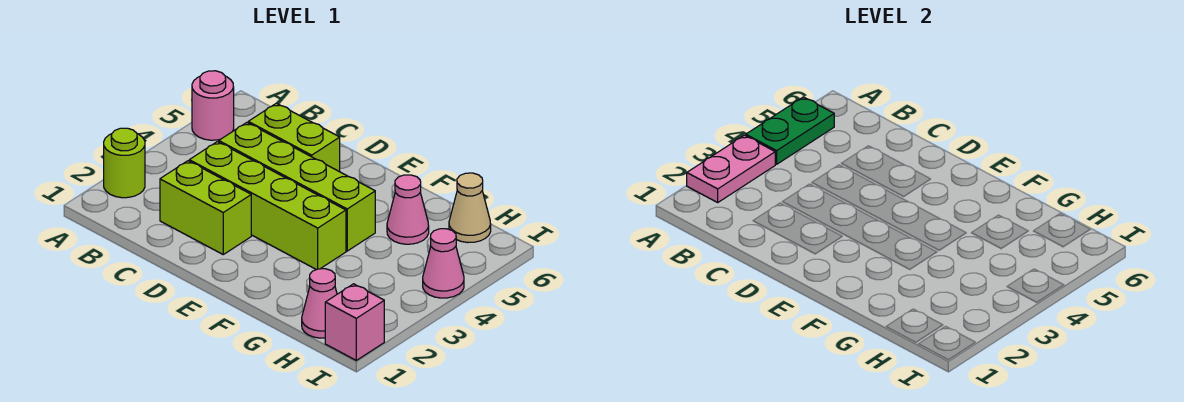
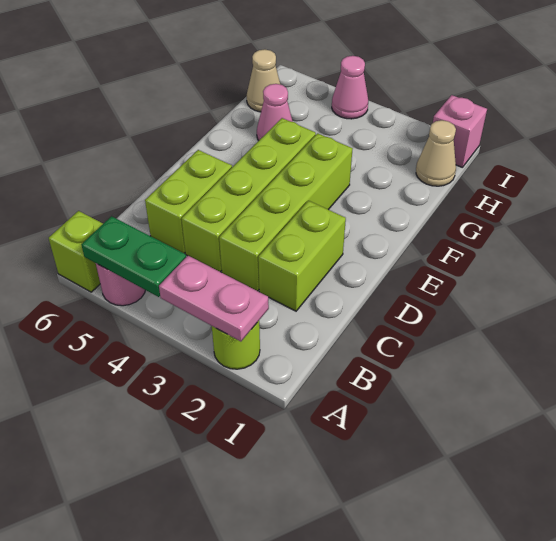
none -> lime brick A6 level 1
pink cone H1 level 1 -> tan cone H1 level 1

